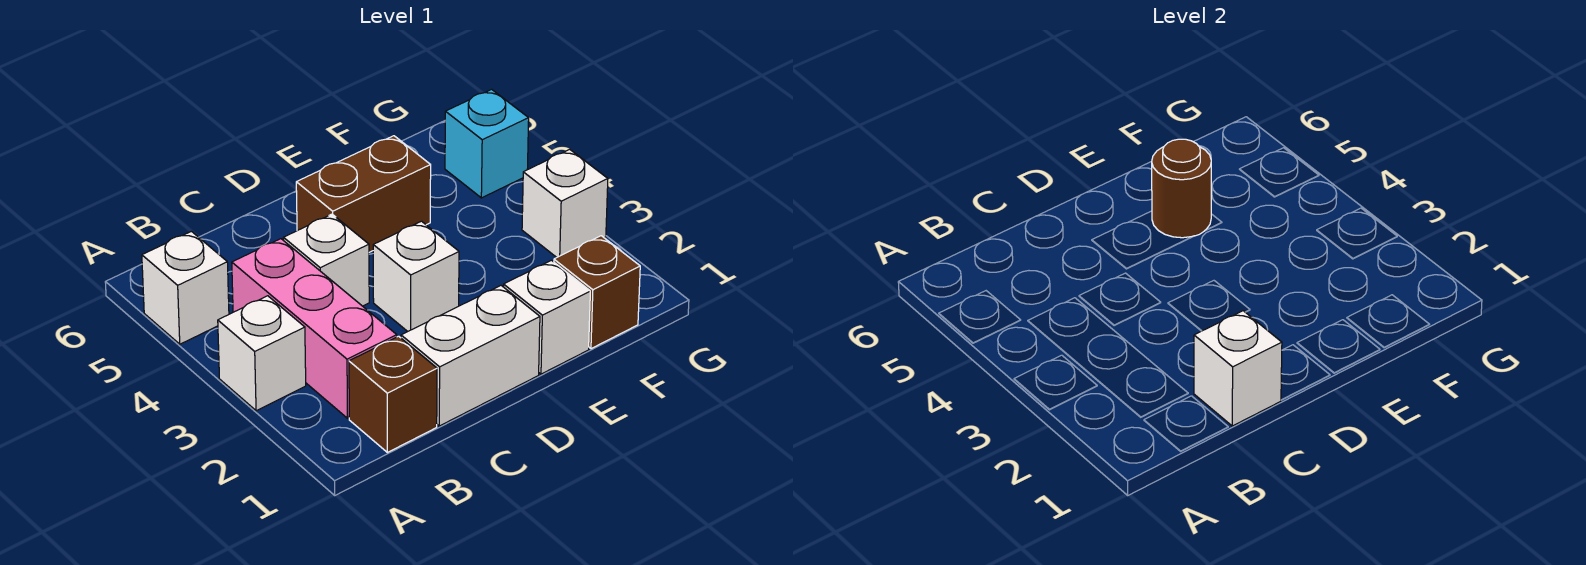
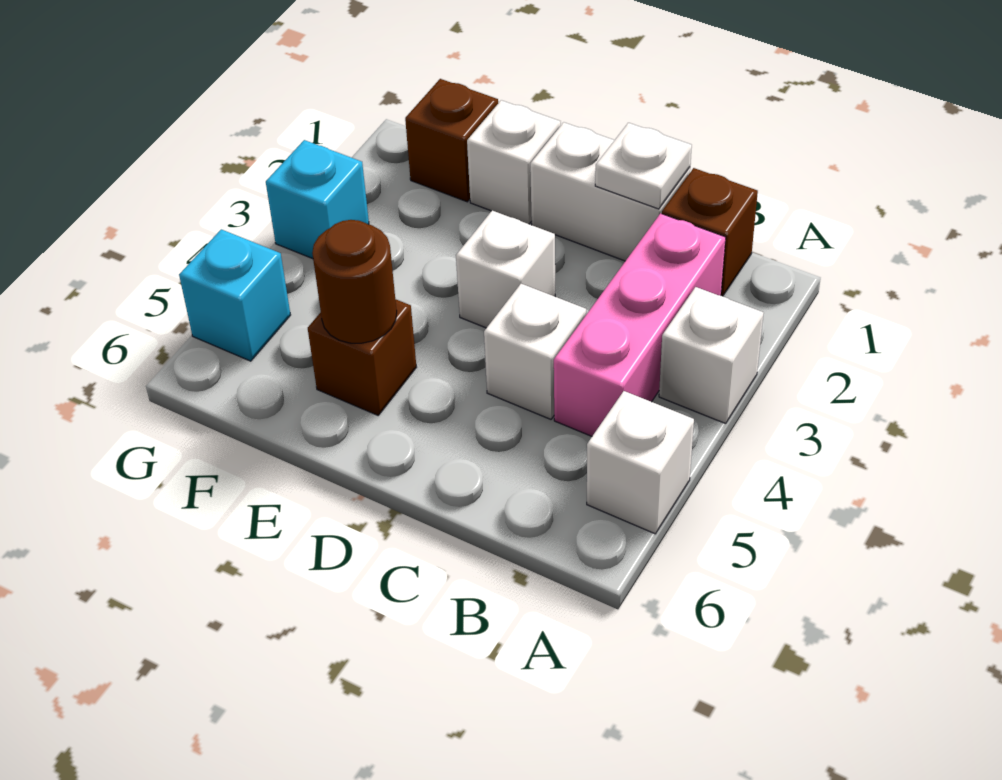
white brick C1 level 2 -> white plate C1 level 2
brown brick D5:E5 level 1 -> brown brick E5 level 1
white brick G3 level 1 -> cyan brick G3 level 1

